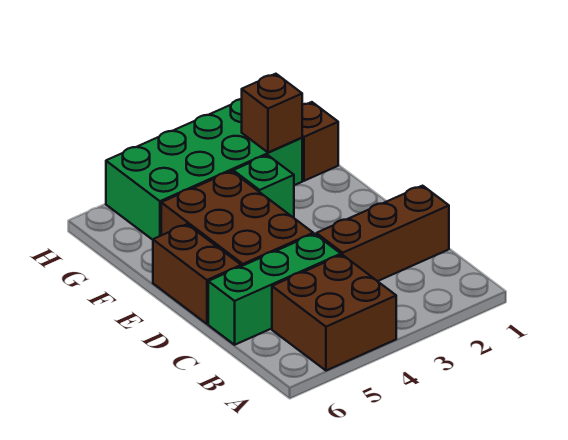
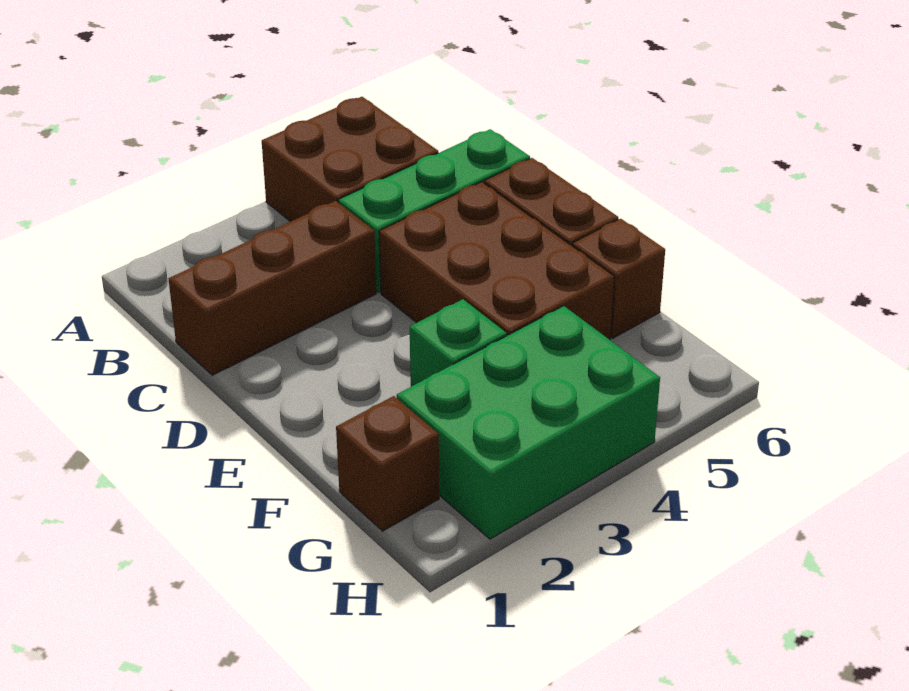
green brick G2:H5 level 1 -> green brick G2:H4 level 1
brown brick G2 level 2 -> brown brick F6 level 1

